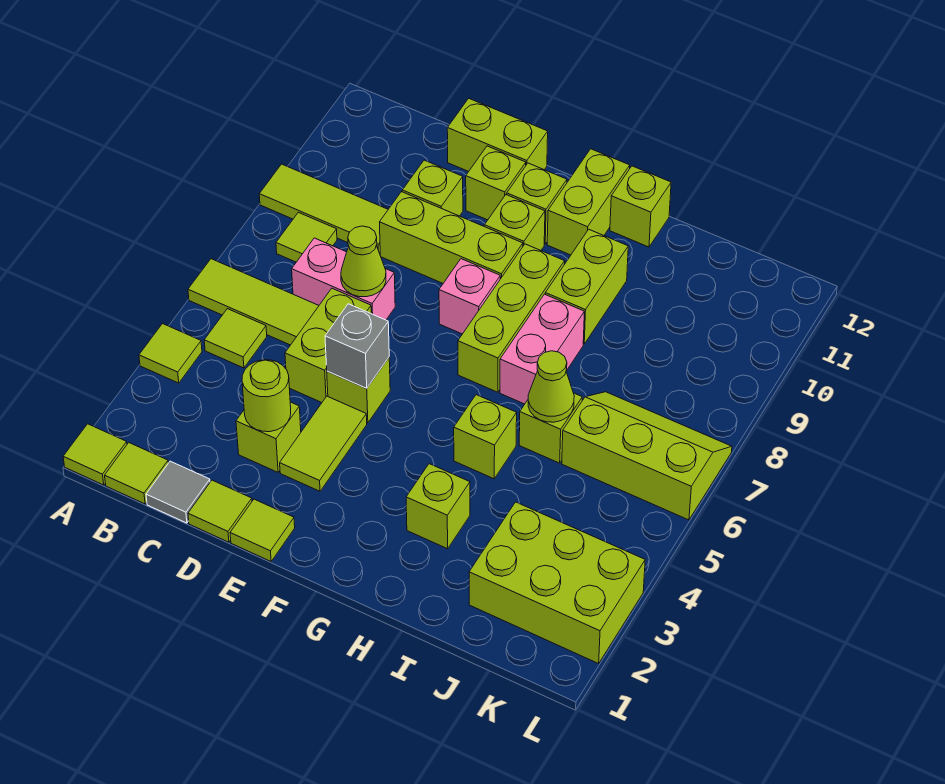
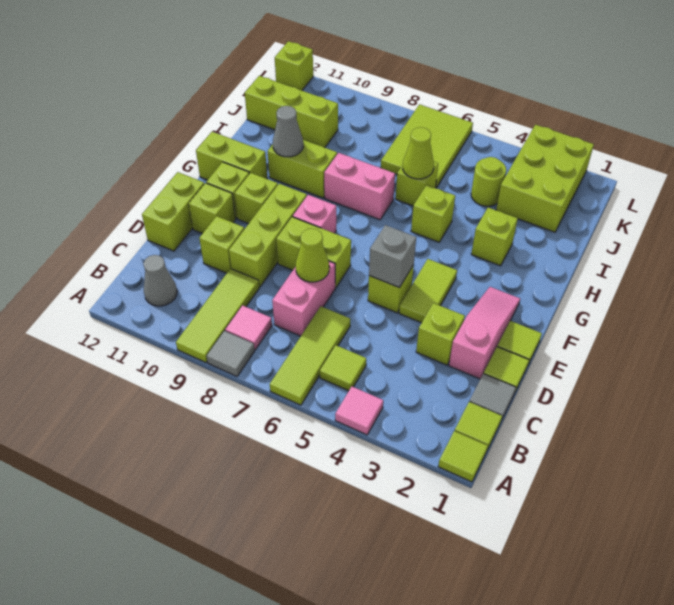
lime tile A4 level 1 -> pink tile A4 level 1
none -> grey tile A8 level 1
lime tile B8 level 1 -> pink tile B8 level 1
none -> grey cone B11 level 1
none -> pink slope D2:F2 level 1 top D
lime round brick D3 level 2 -> lime round brick J4 level 1
lime brick D5:D6 level 1 -> lime brick E7:E8 level 1
lime tile E3:E4 level 1 -> lime tile E4:F4 level 1
lime brick G7:G9 level 1 -> lime brick J10:J12 level 1
none -> grey cone H10 level 2
lime brick H12 level 1 -> lime brick L12 level 1
lime slope J6:L7 level 1 top 6 -> lime tile J6:L7 level 1

